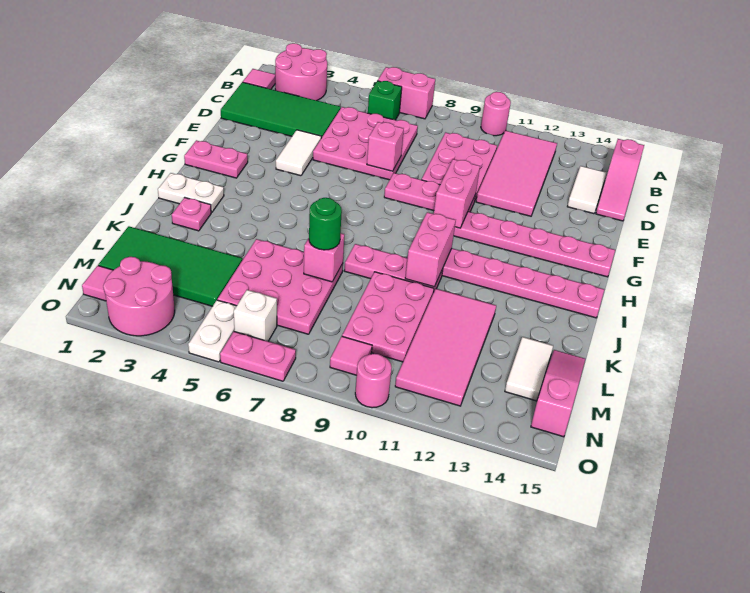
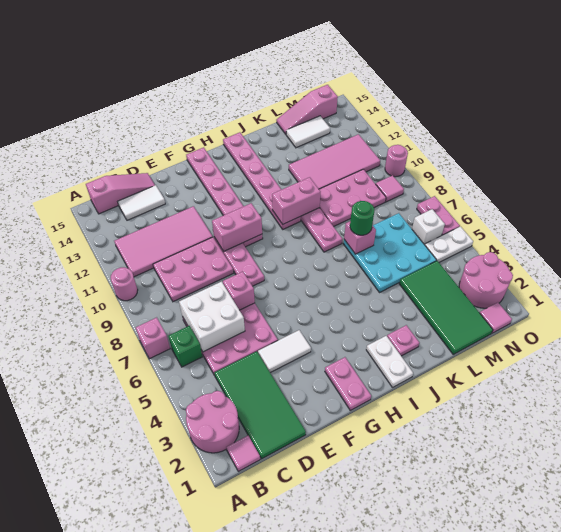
pink brick A6:A7 level 1 -> pink brick A7 level 1
none -> white brick C6:D7 level 2
pink plate K5:M7 level 1 -> cyan plate K5:M7 level 1

